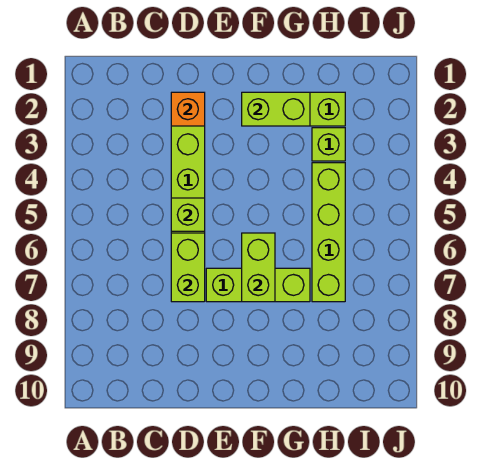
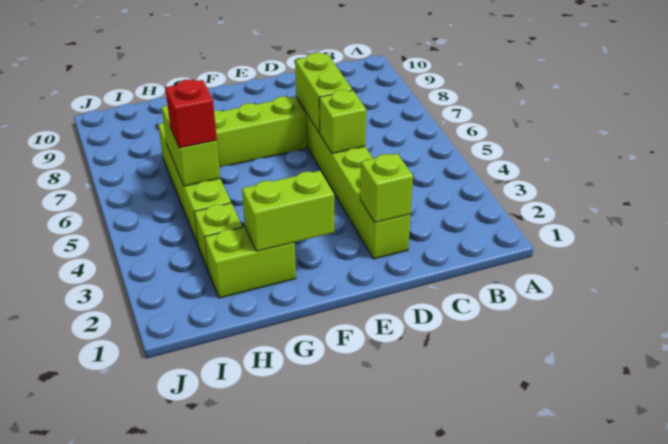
orange brick D2 level 2 -> lime brick D2 level 2
lime brick F6:F7 level 2 -> lime brick H5:H6 level 2
none -> red brick H5 level 3

